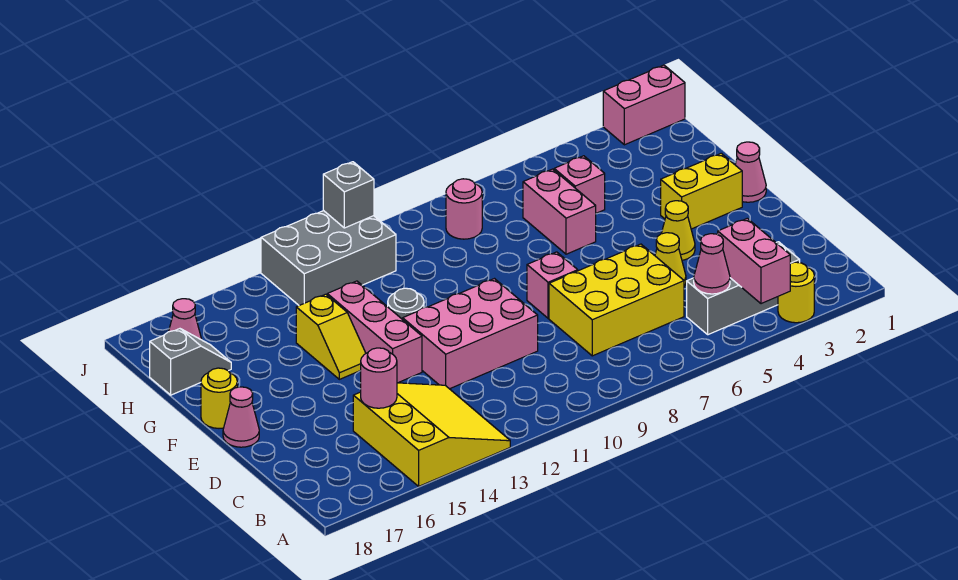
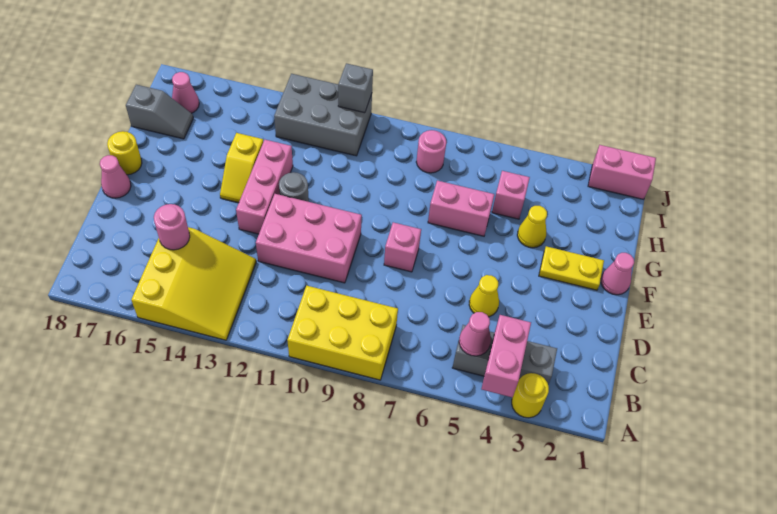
yellow brick C6:D8 level 1 -> yellow brick A8:B10 level 1
yellow cone E4 level 1 -> yellow cone G4 level 1
yellow brick F2:F3 level 1 -> yellow plate F2:F3 level 1
pink brick G6:H6 level 1 -> pink brick G6:G7 level 1

